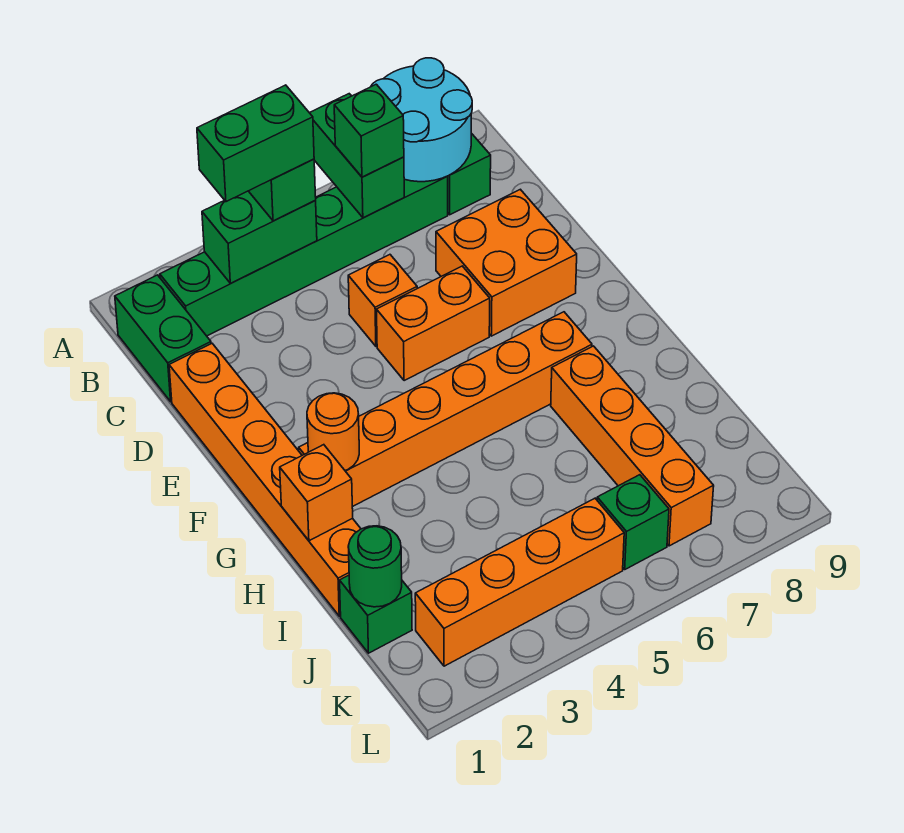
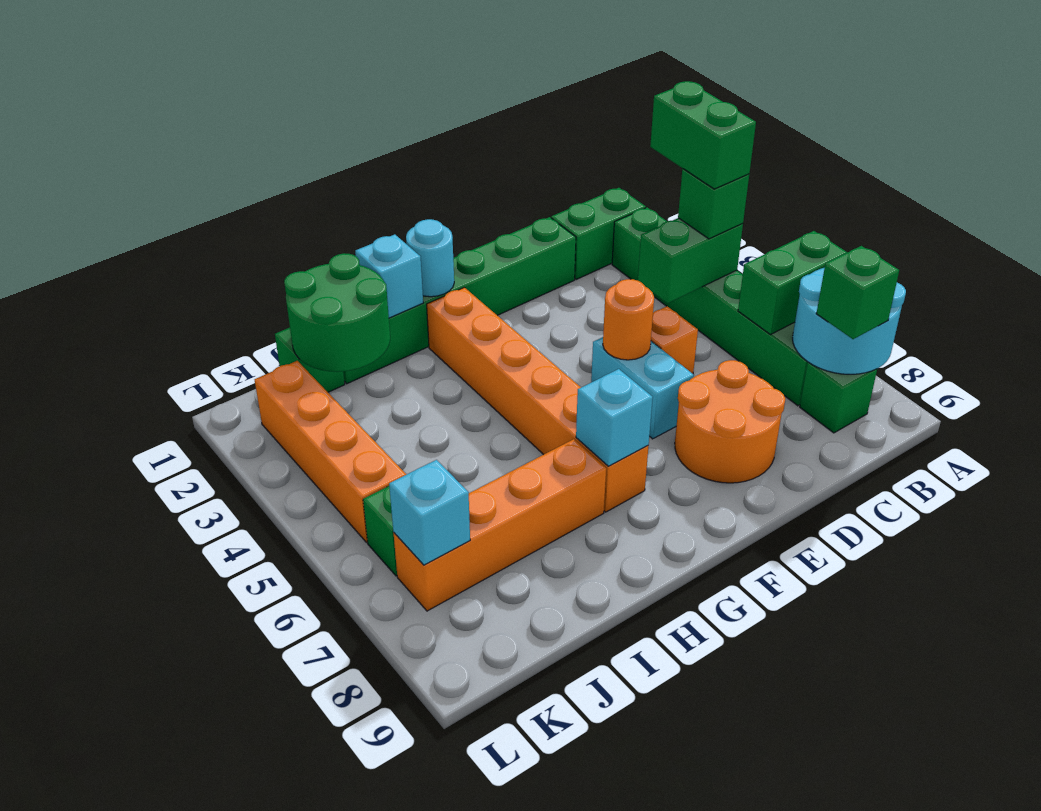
green brick B3:B4 level 2 -> green brick B4:C4 level 2
green brick B6 level 3 -> green brick B8 level 3
orange brick D1:I1 level 1 -> green brick D1:I1 level 1
orange brick D7:E8 level 1 -> orange round brick D7:E8 level 1
orange brick E5:E6 level 1 -> cyan brick E5:E6 level 1
none -> cyan round brick G1 level 2
orange round brick G2 level 2 -> orange round brick E5 level 2
none -> cyan brick G7 level 2
orange brick H1 level 2 -> cyan brick H1 level 2
green round brick J1 level 2 -> green round brick I1:J2 level 2
none -> cyan brick K7 level 2

